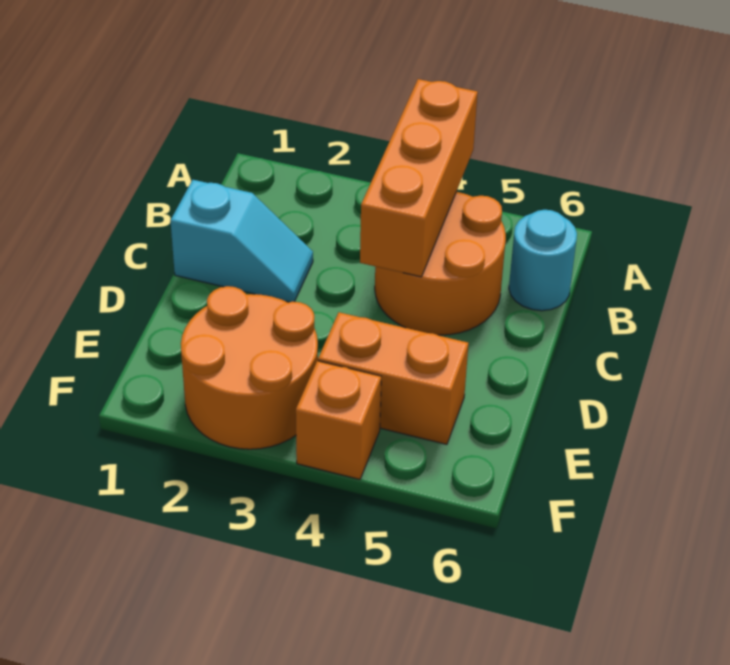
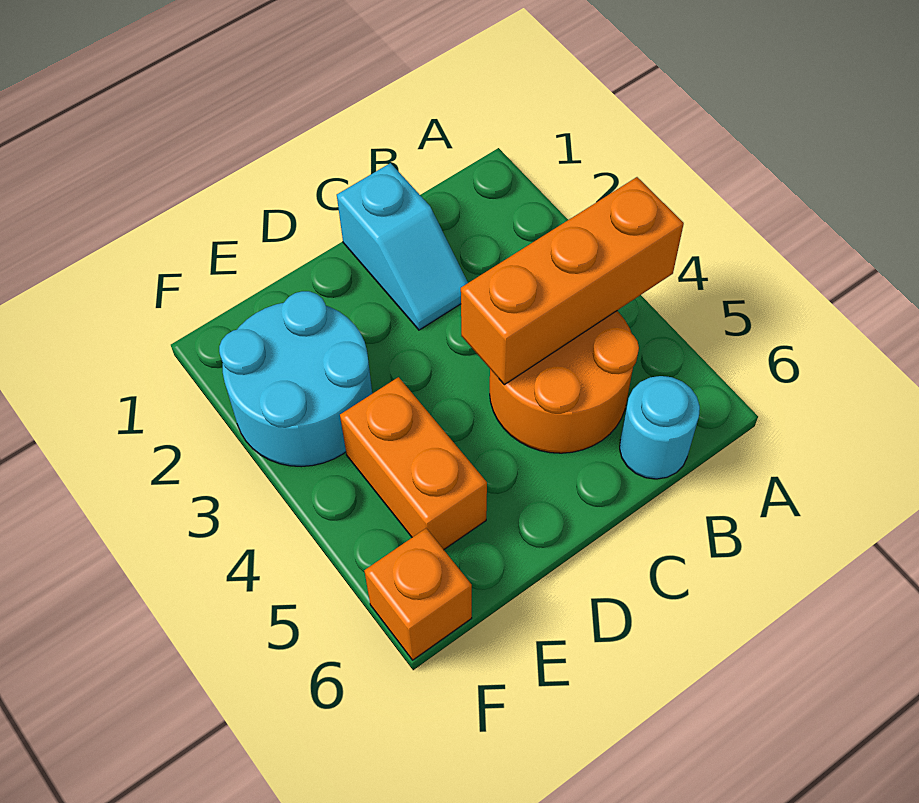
orange round brick E2:F3 level 1 -> cyan round brick E2:F3 level 1
orange brick F4 level 1 -> orange brick F6 level 1

